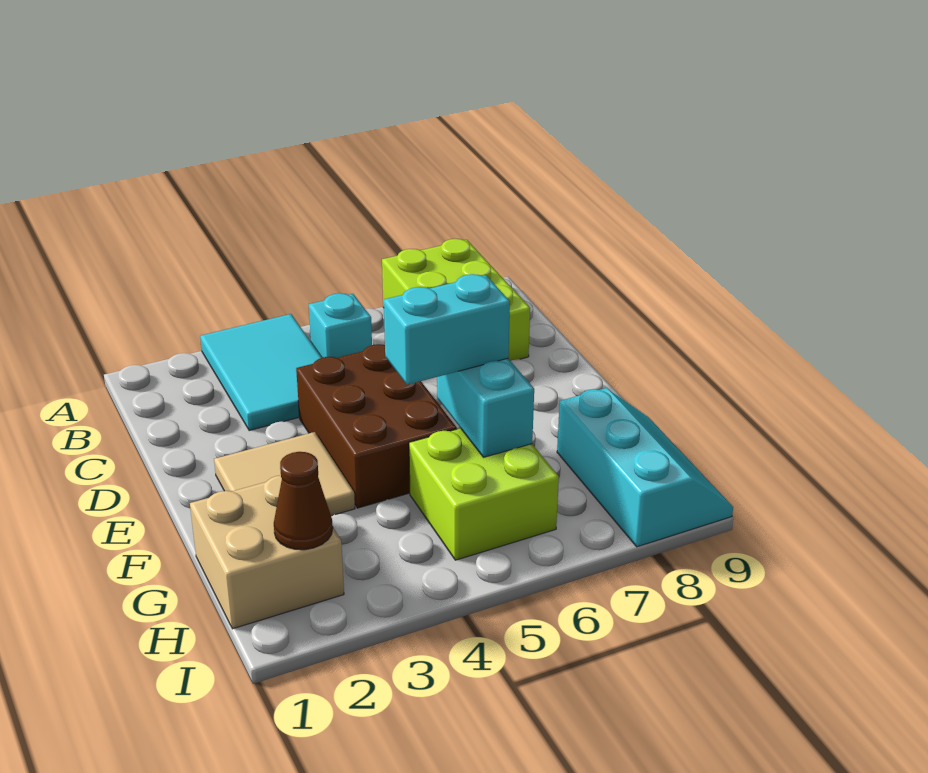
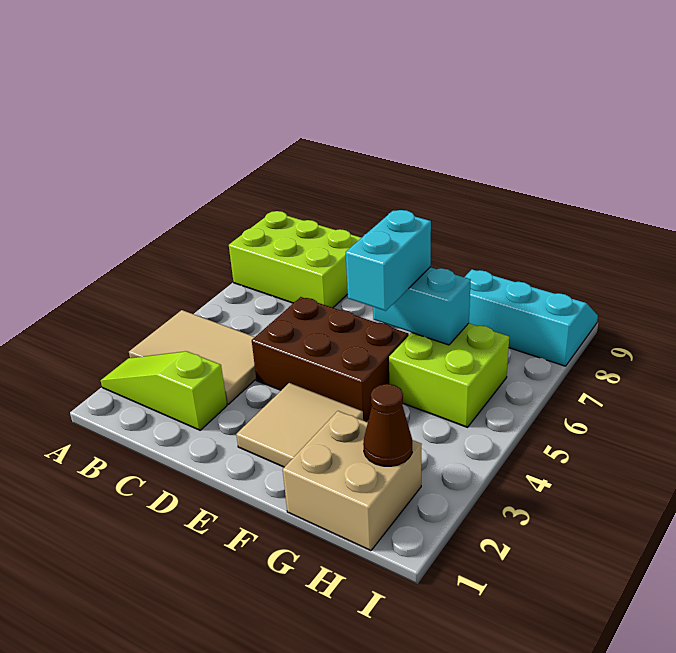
none -> lime slope A2:C2 level 1 top C
cyan tile A3:C4 level 1 -> tan tile A3:C4 level 1
cyan brick B5 level 1 -> none

